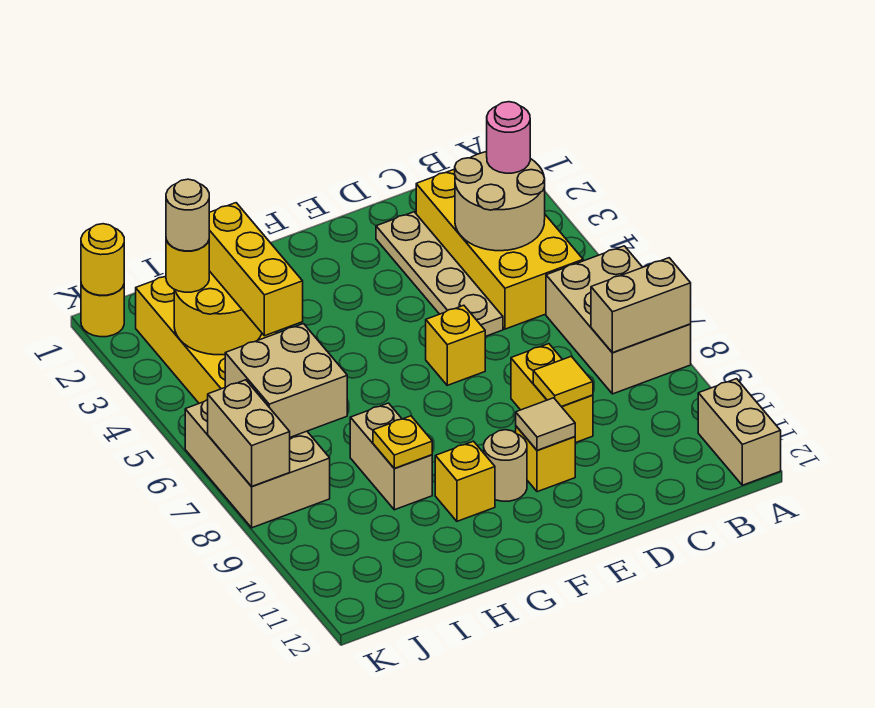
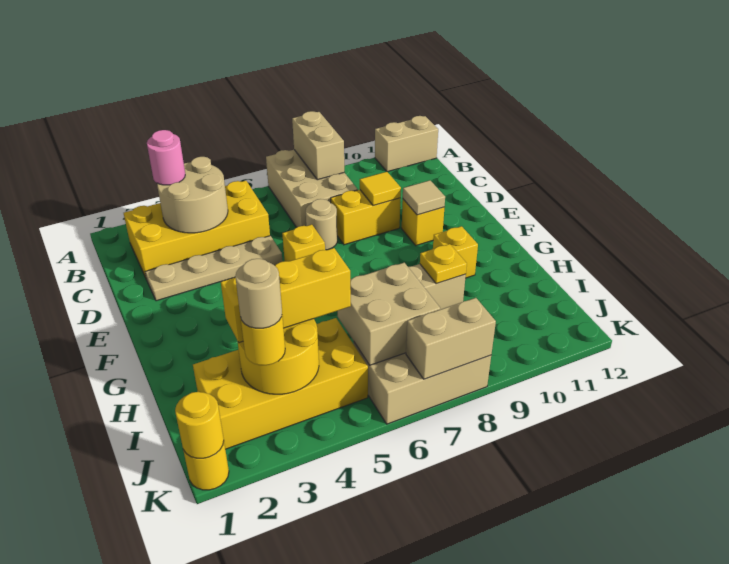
tan brick A6:B8 level 1 -> tan brick A7:C8 level 1
tan round brick F10 level 1 -> tan round brick D7 level 1

